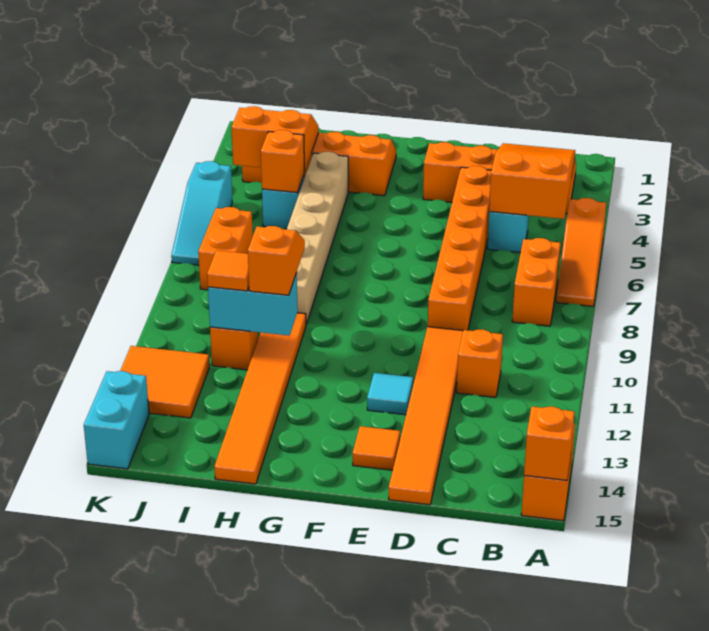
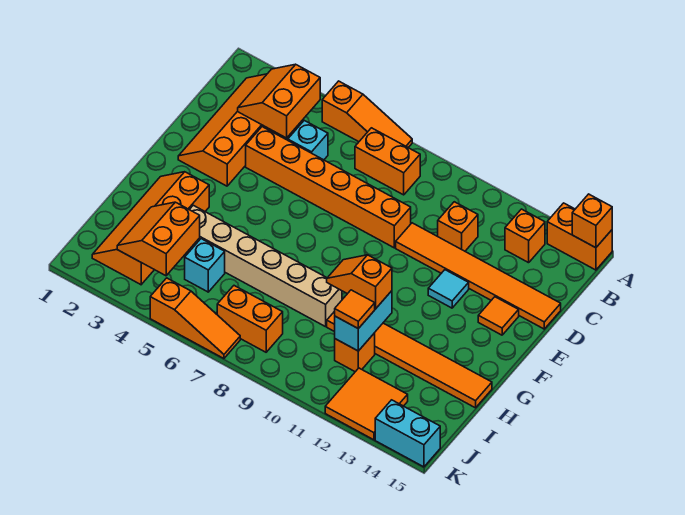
orange slope B3:C5 level 2 top 5 -> orange slope B3:C4 level 2 top 4
orange brick I5 level 2 -> orange brick B13 level 1
cyan slope K5:K7 level 1 top 5 -> orange slope K5:K7 level 1 top 5

